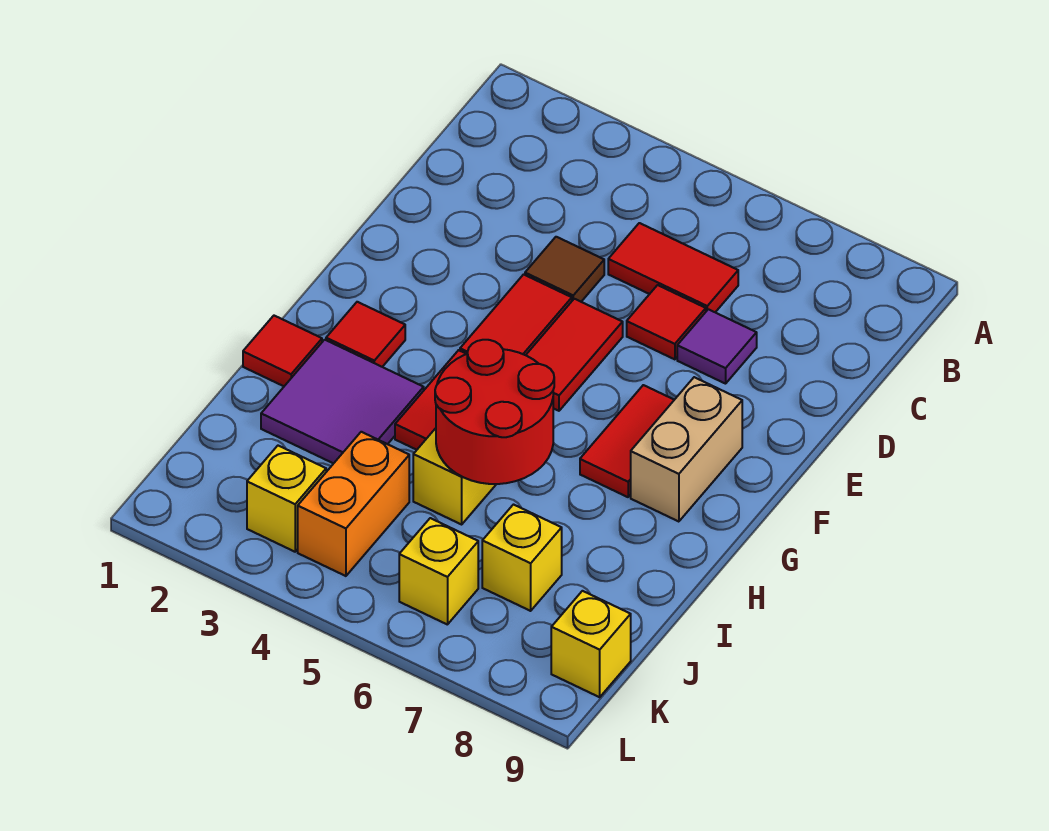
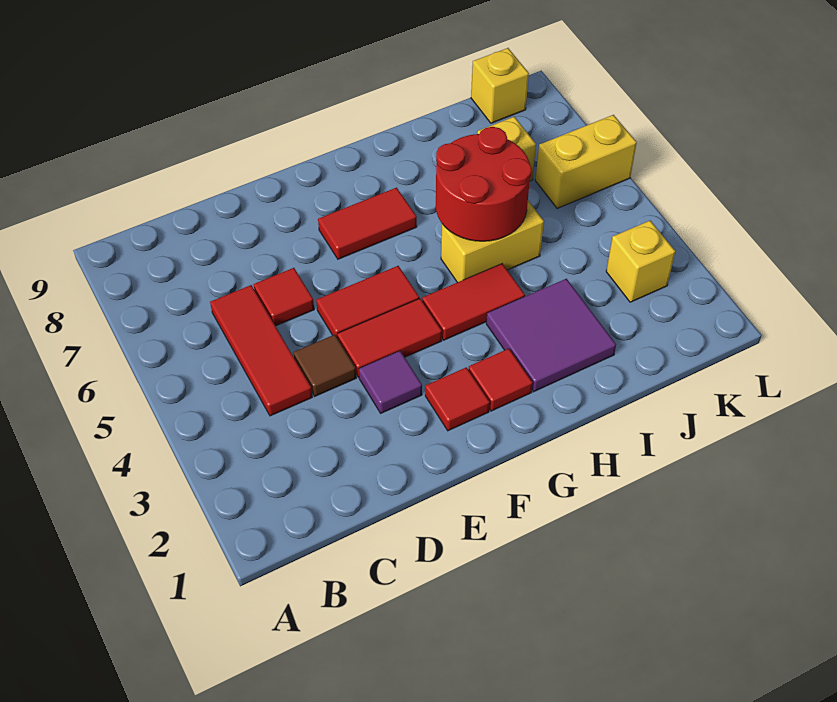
red tile C5:C6 level 1 -> red tile C4:C6 level 1
purple tile D7 level 1 -> purple tile E3 level 1
tan brick F8:G8 level 1 -> none
red tile H1 level 1 -> red tile F2 level 1
orange brick J4:K4 level 1 -> none
yellow brick K6 level 1 -> yellow brick K6:L6 level 1

